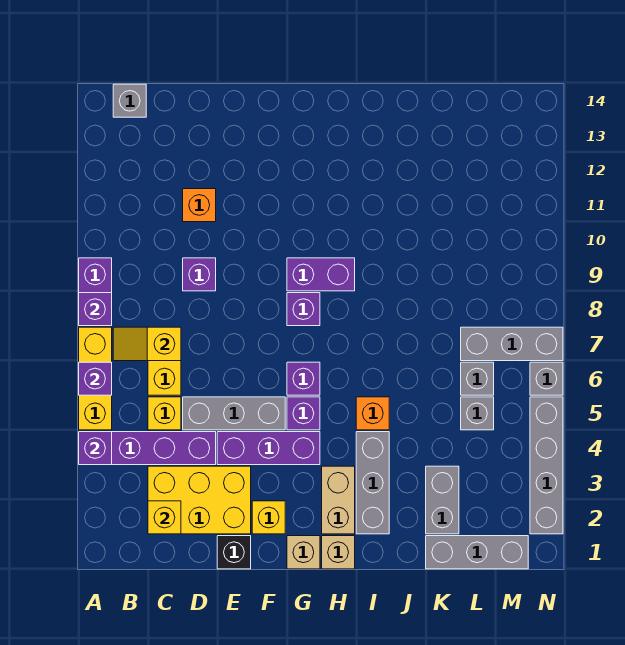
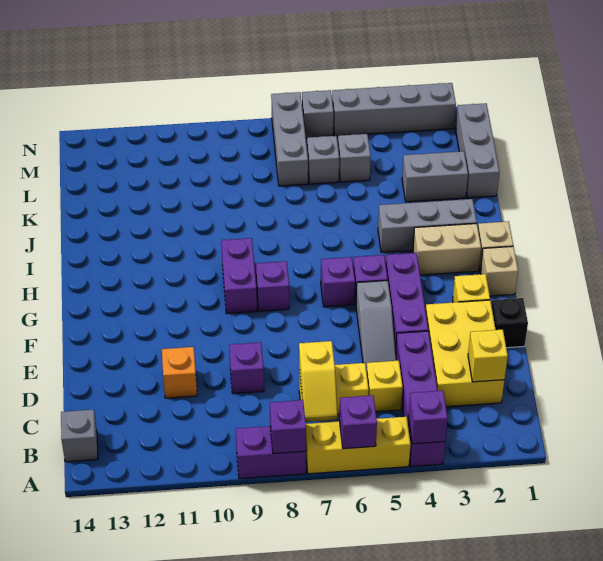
grey brick D5:F5 level 1 -> grey slope D5:F5 level 1 top F
orange brick I5 level 1 -> none

